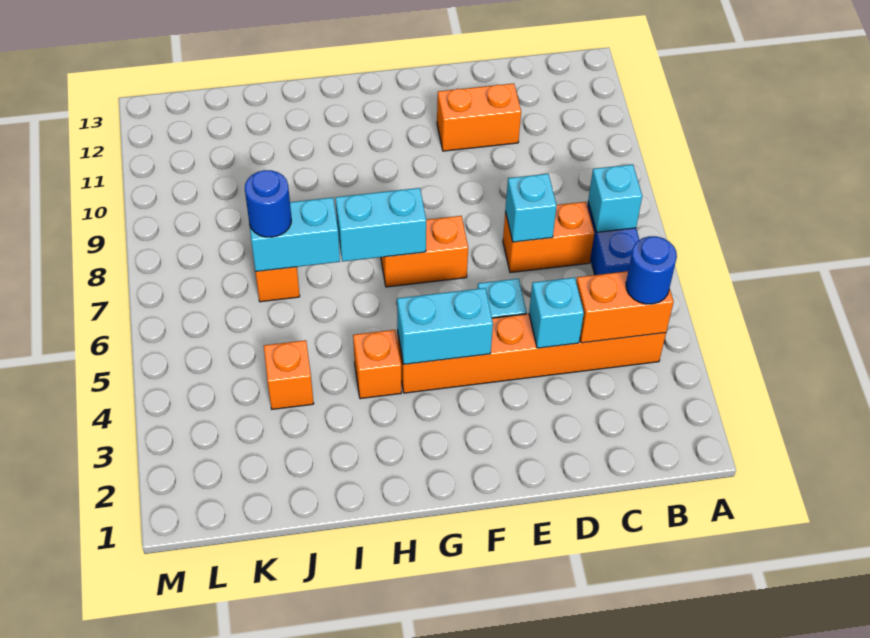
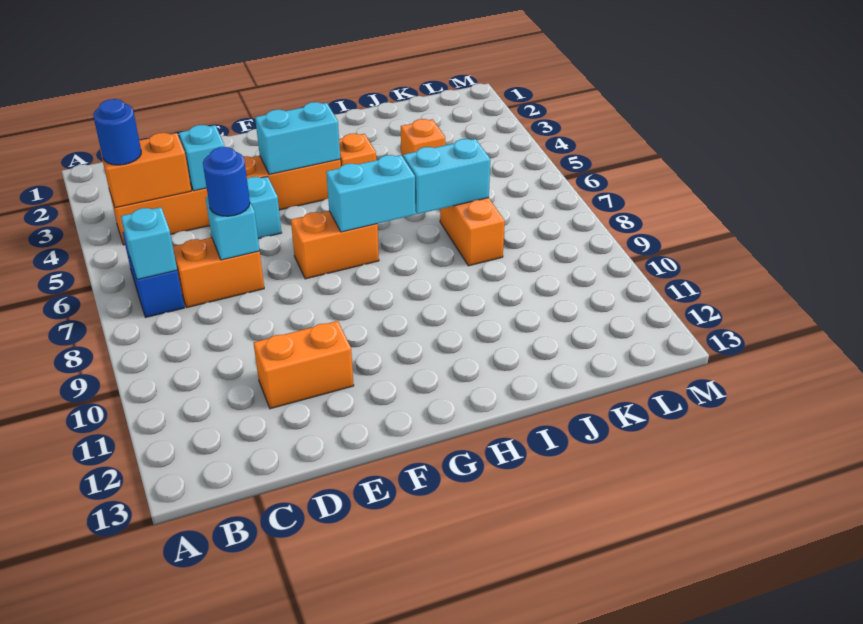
blue round brick J7 level 3 -> blue round brick D7 level 3

